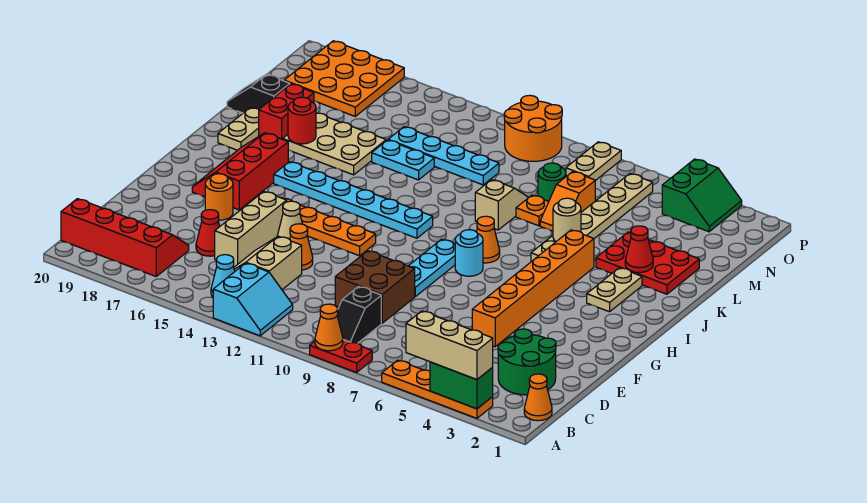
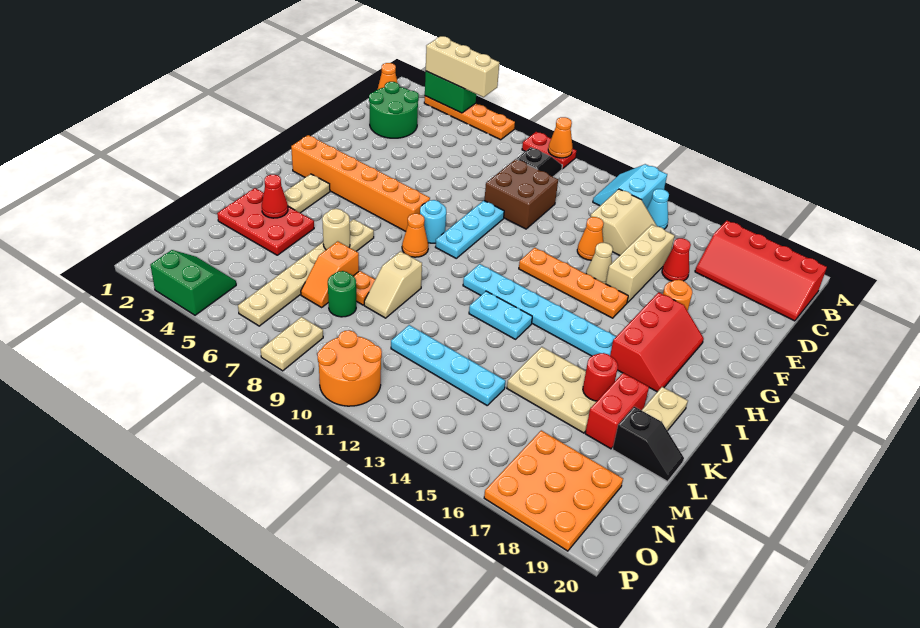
orange brick E5:J5 level 1 -> orange brick H2:H7 level 1
orange slope L7:M7 level 1 top M -> orange slope L7:M7 level 1 top L
cyan plate L13:L14 level 1 -> cyan plate J12:J13 level 1
green slope O3:P4 level 1 top 4 -> green slope O3:P4 level 1 top P

